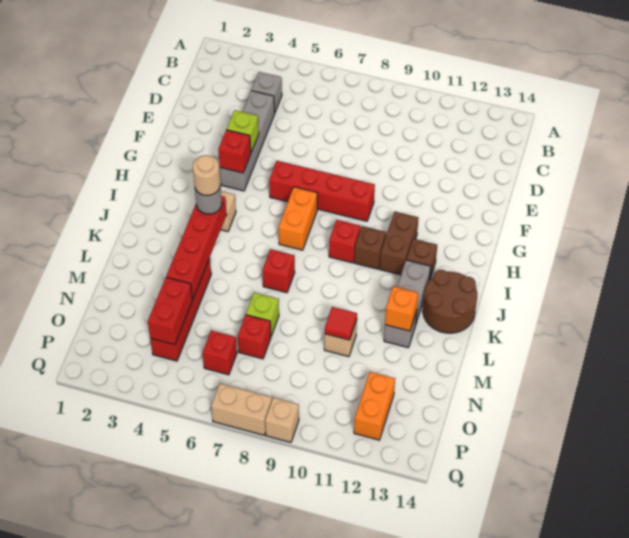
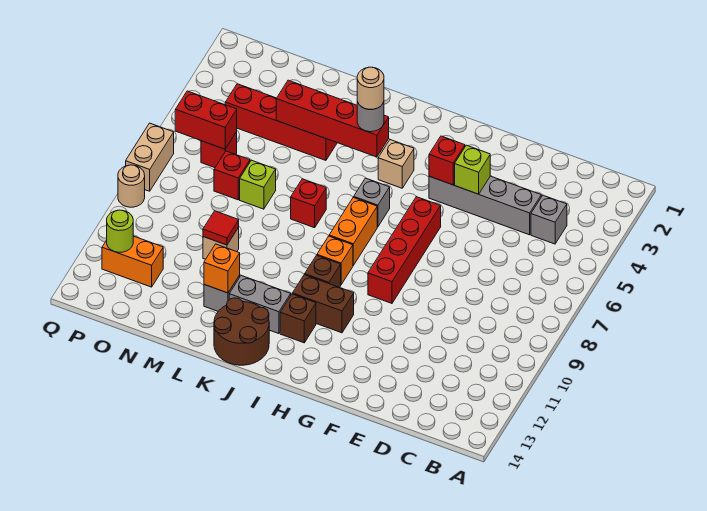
orange brick H7:I7 level 1 -> orange brick I7:I8 level 1
none -> grey brick I6 level 1
red brick I9 level 1 -> orange brick I9 level 1
red brick N4:O4 level 2 -> red brick O6:P6 level 2
none -> lime round brick P12 level 2
tan brick Q9 level 1 -> tan round brick Q9 level 1

